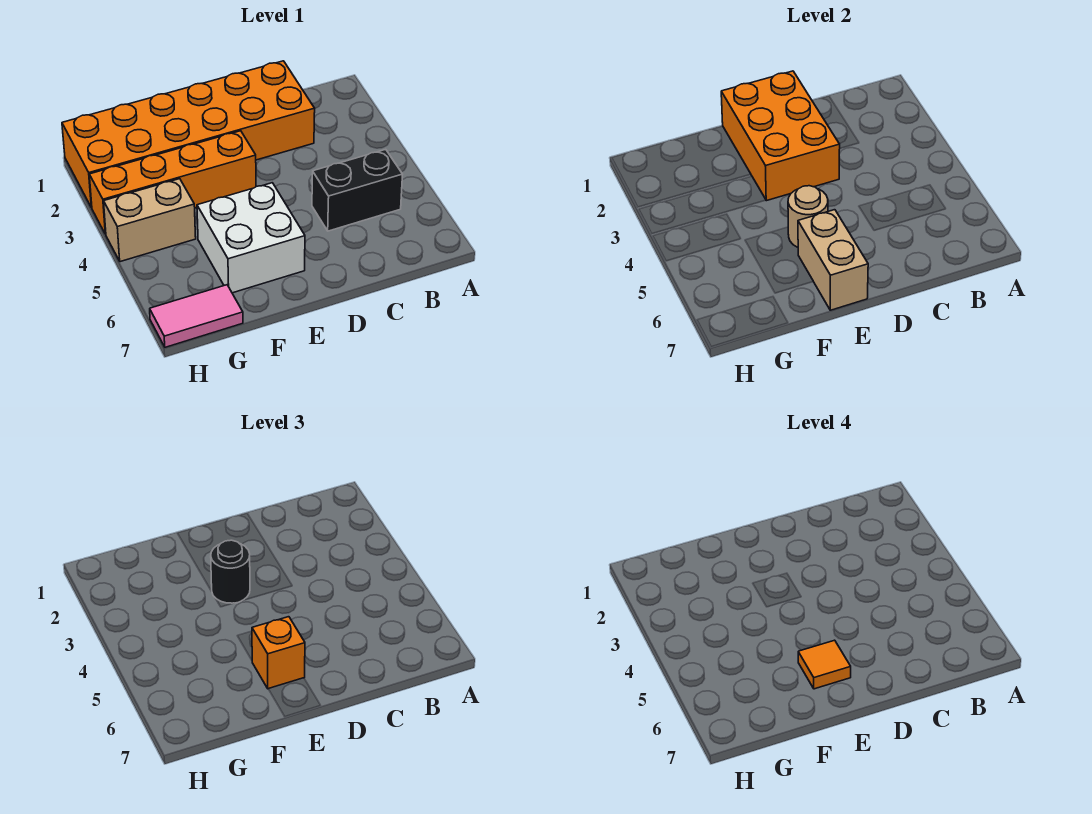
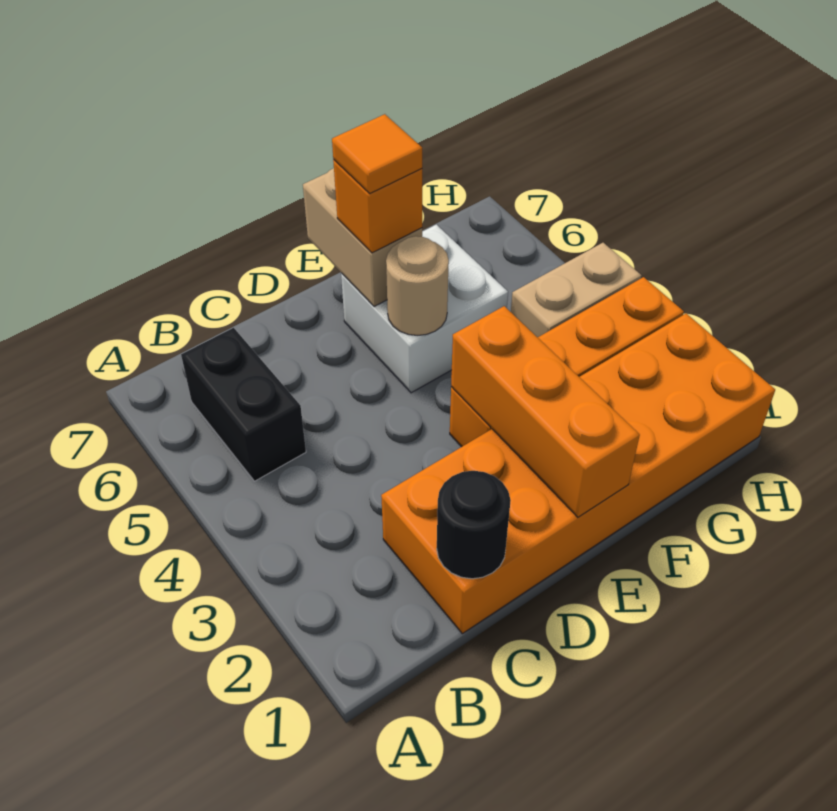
black brick B5:C5 level 1 -> black brick B5:B6 level 1
orange brick D1:E3 level 2 -> orange brick E1:E3 level 2
black round brick E3 level 3 -> black round brick C1 level 2
pink tile G7:H7 level 1 -> none

